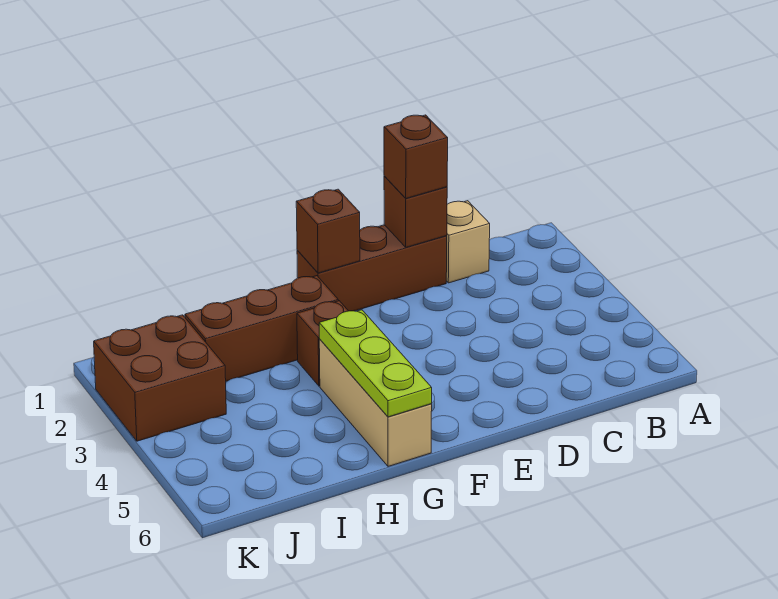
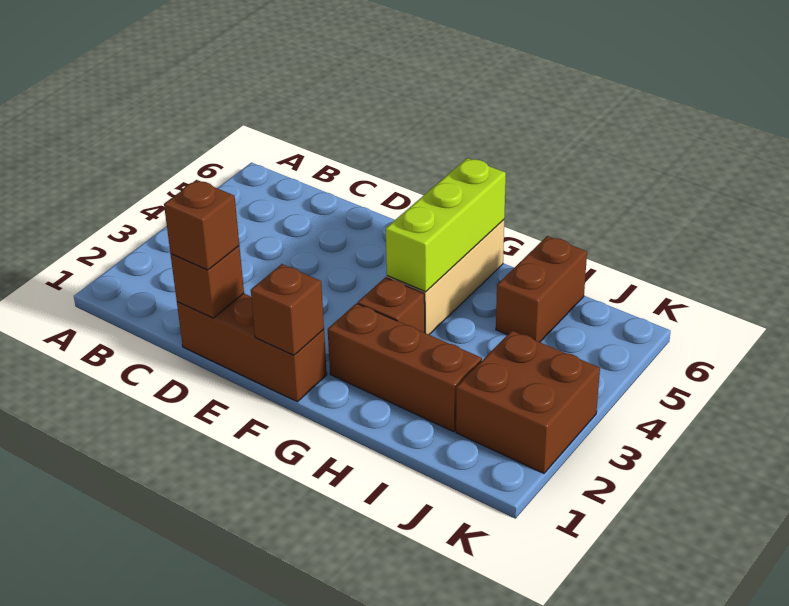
tan brick C1 level 1 -> none
lime plate G4:G6 level 2 -> lime brick G4:G6 level 2
none -> brown brick I5:I6 level 1

